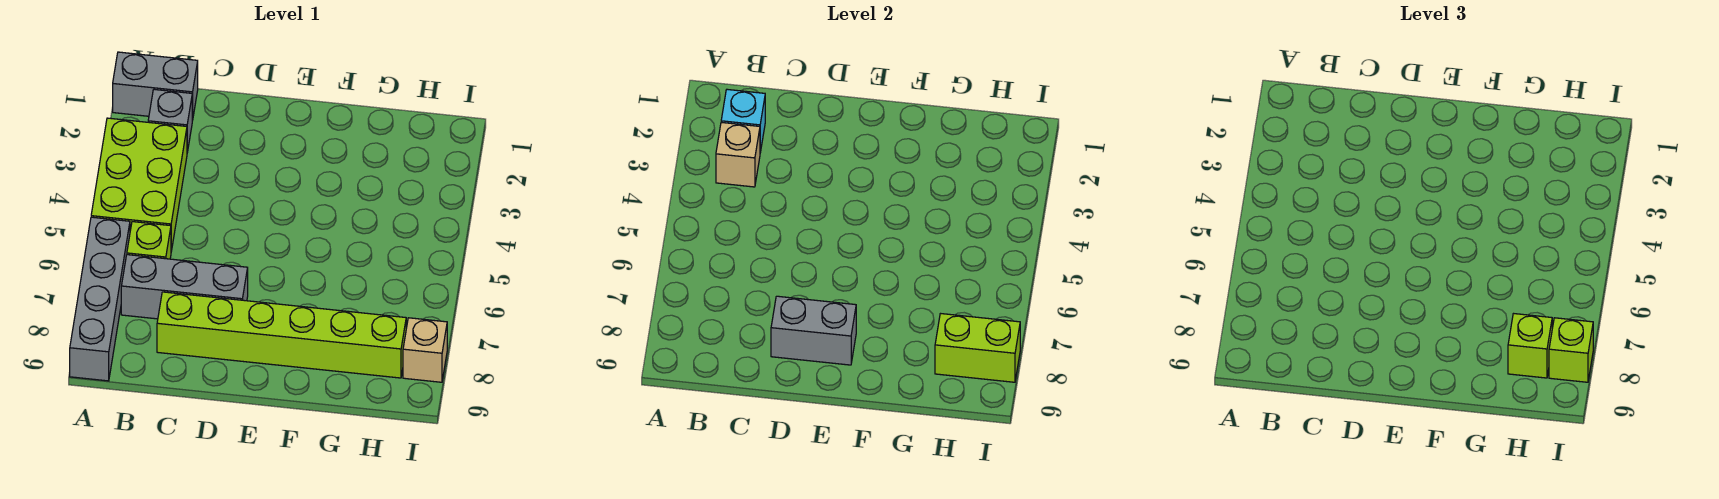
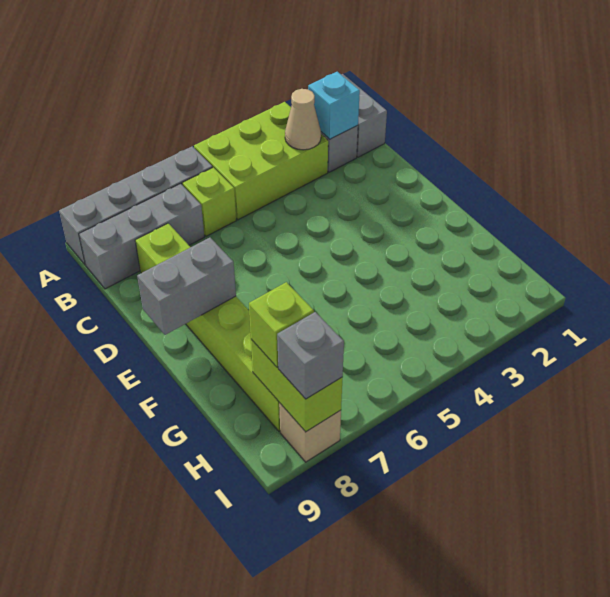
tan brick B3 level 2 -> tan cone B3 level 2
grey brick B7:D7 level 1 -> grey brick B7:B9 level 1
grey brick D8:E8 level 2 -> grey brick E8:E9 level 2
lime brick I8 level 3 -> grey brick I8 level 3

